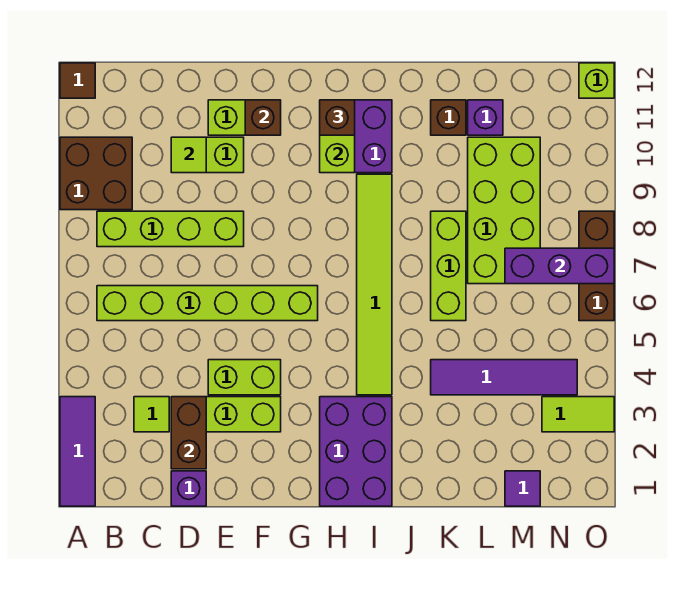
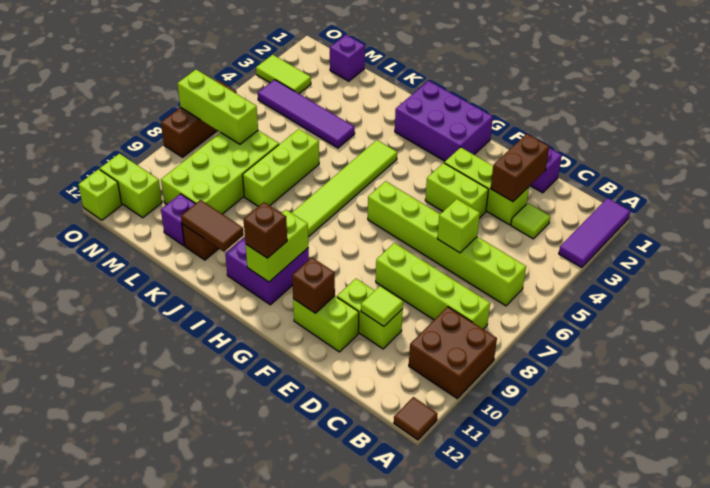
none -> lime brick D6 level 2
purple brick H1:I3 level 1 -> purple brick G1:I2 level 1
none -> brown tile J11:K11 level 2
purple tile M1 level 1 -> purple brick M1 level 1
purple brick M7:O7 level 2 -> lime brick M7:O7 level 2
none -> lime brick N11:O11 level 1

